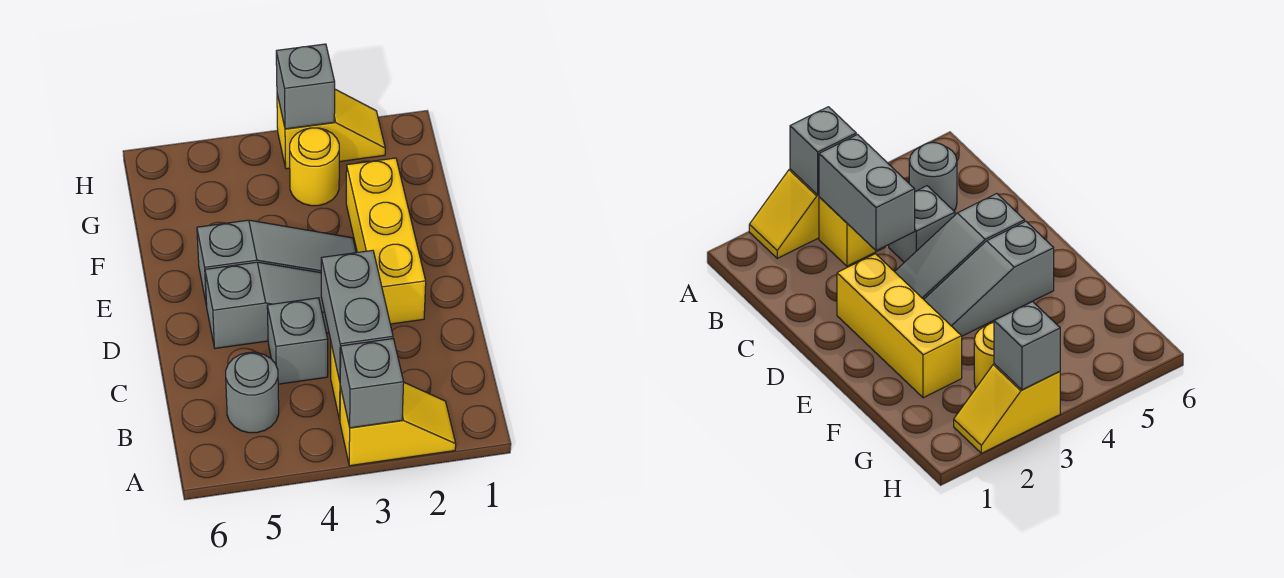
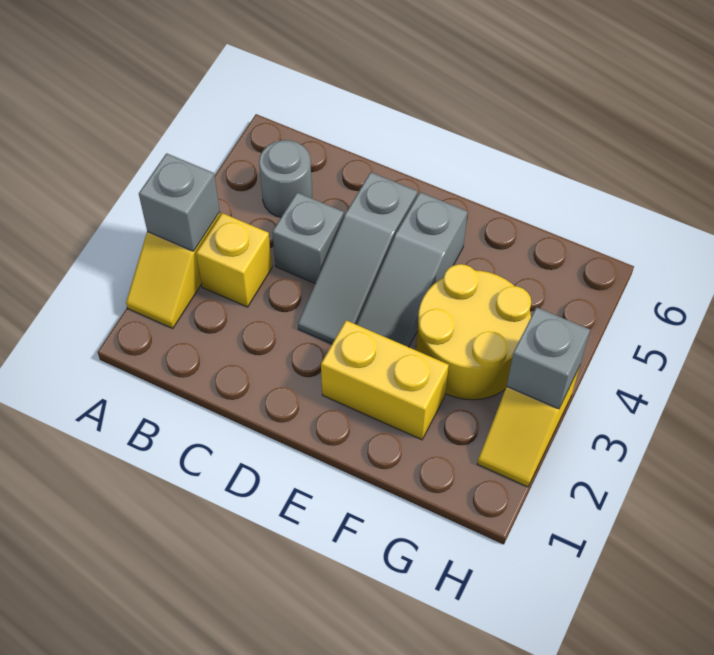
grey brick B3:C3 level 2 -> none
yellow brick D2:F2 level 1 -> yellow brick E2:F2 level 1
yellow round brick G3 level 1 -> yellow round brick F3:G4 level 1

